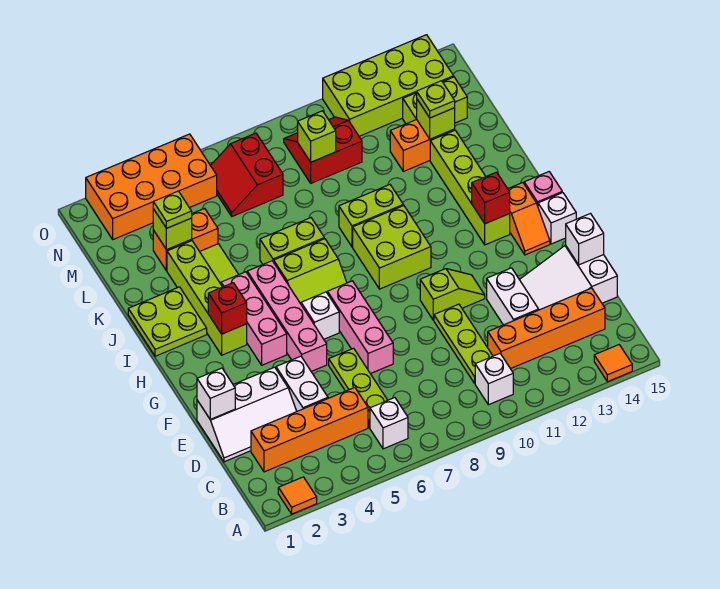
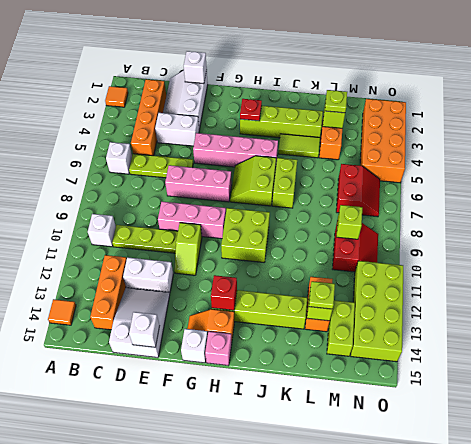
orange brick C11:C14 level 1 -> orange brick C12:C14 level 1
pink brick G4:I4 level 1 -> pink brick E9:G9 level 1
white brick G6 level 1 -> none
red brick H3 level 2 -> red plate H3 level 2
lime plate I1:J2 level 1 -> none
lime brick J9:J10 level 1 -> none
red slope M6:N7 level 1 top 7 -> red slope M6:N7 level 1 top M

